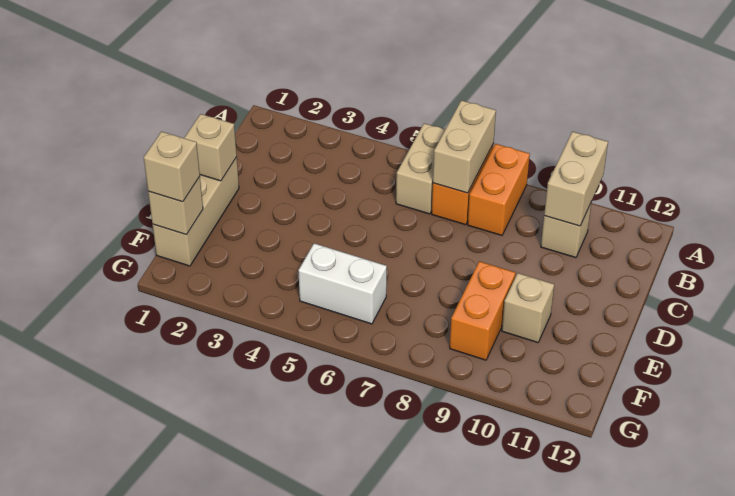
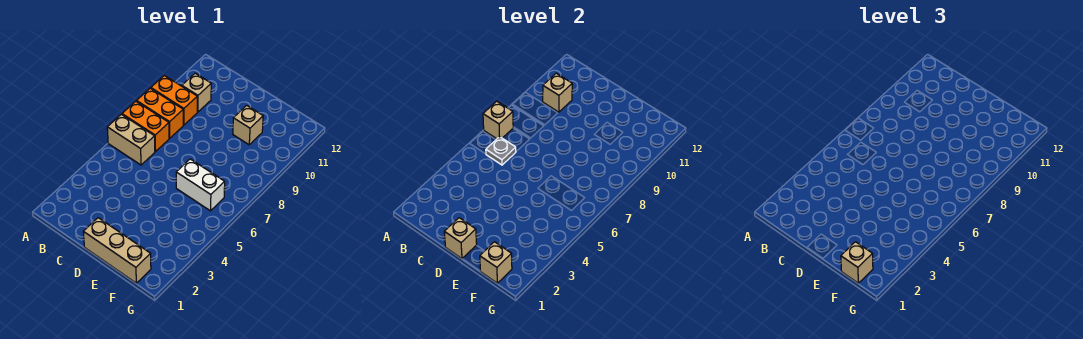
tan brick A7:B7 level 2 -> tan brick A7 level 2
tan brick A10:B10 level 2 -> tan brick B10 level 2
none -> grey plate B6 level 2
orange brick E9:F9 level 1 -> orange brick A9:B9 level 1
white brick F5:F6 level 1 -> white brick E6:F6 level 1

